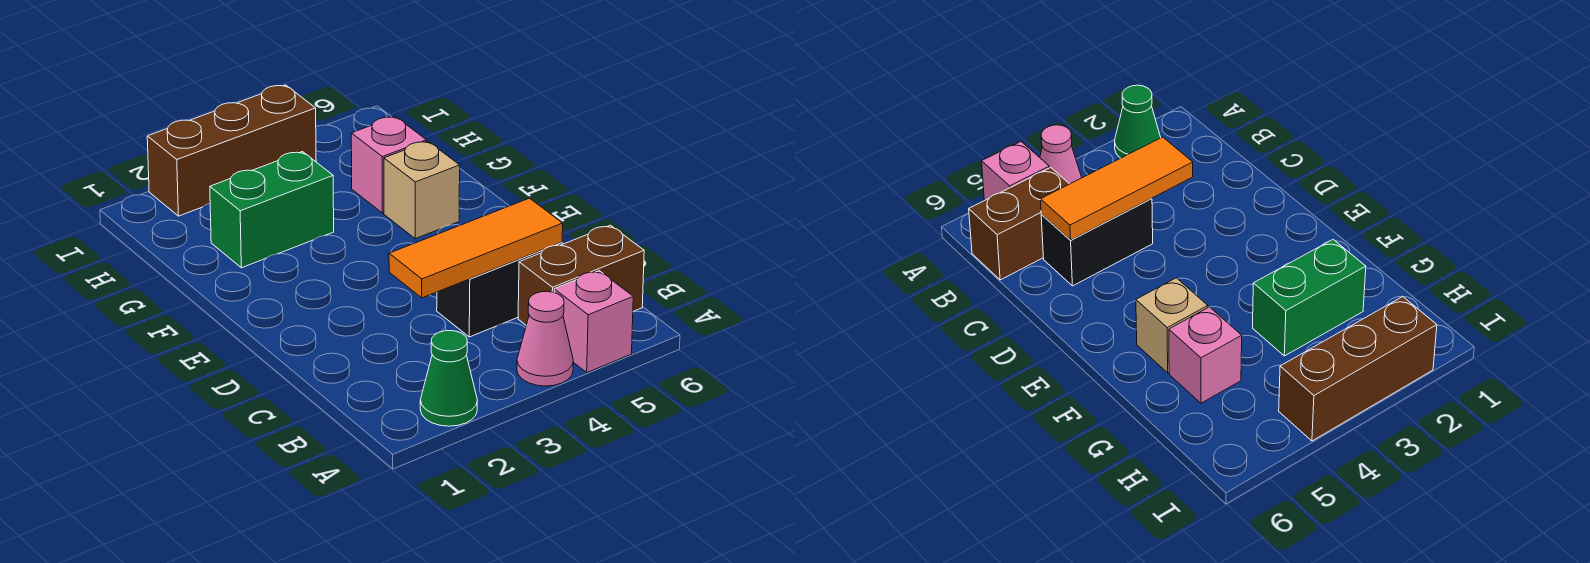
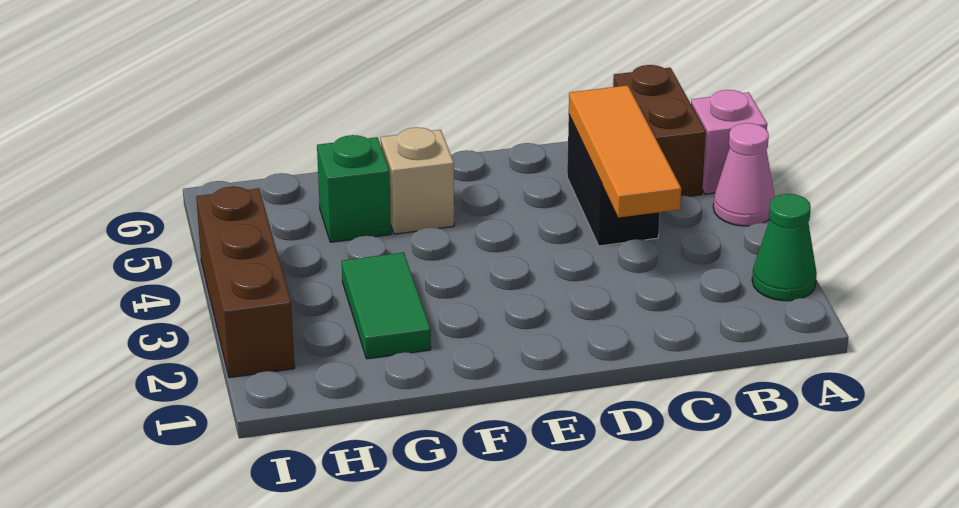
green brick G2:G3 level 1 -> green tile G2:G3 level 1
pink brick G5 level 1 -> green brick G5 level 1

